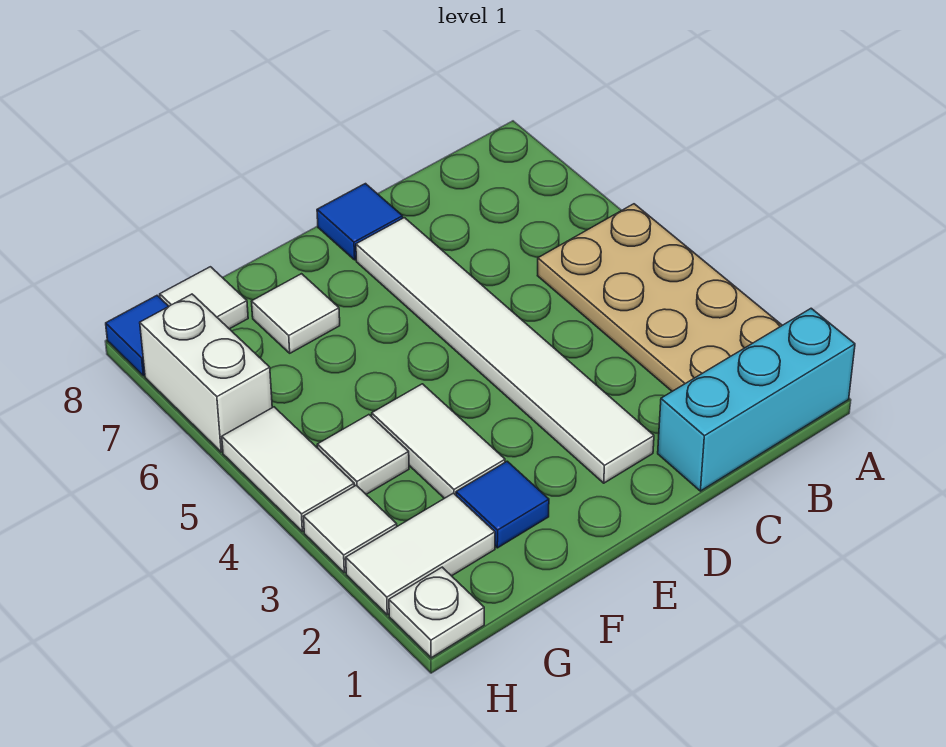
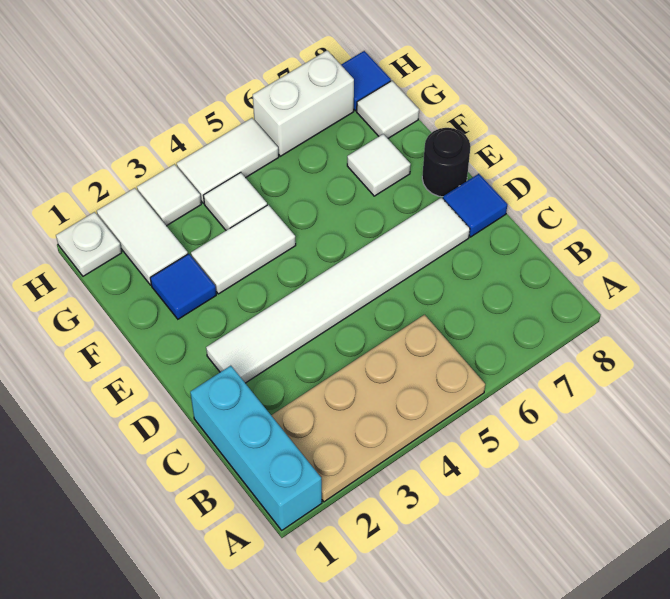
none -> black round brick E8 level 1

